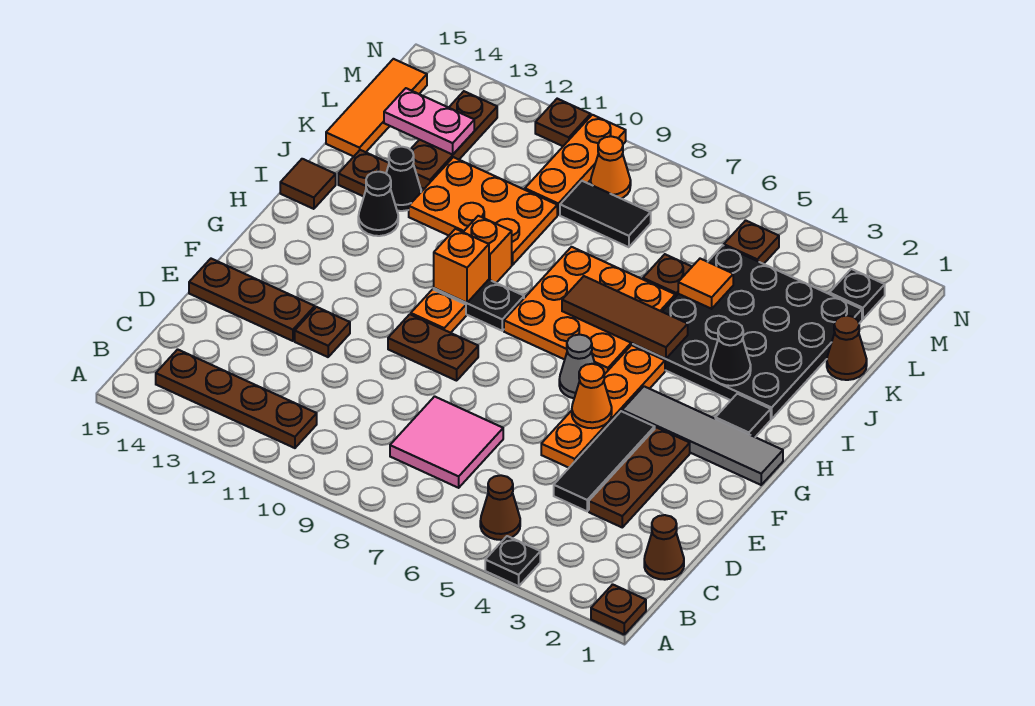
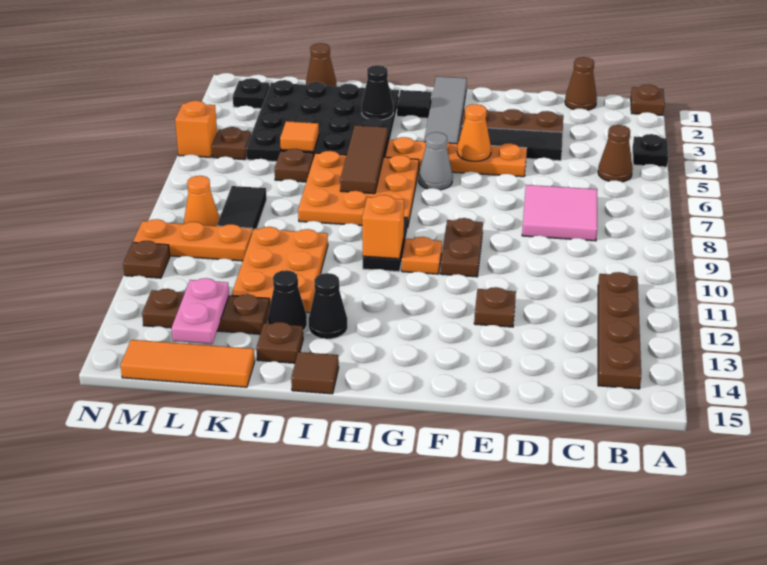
brown plate E13:E15 level 1 -> none
orange brick I10 level 1 -> orange brick N5 level 1

